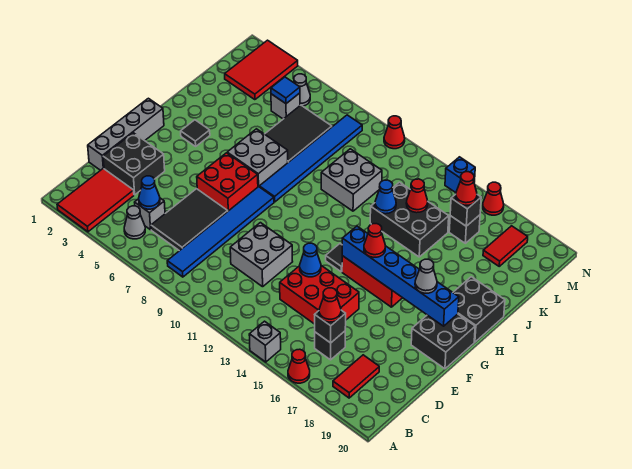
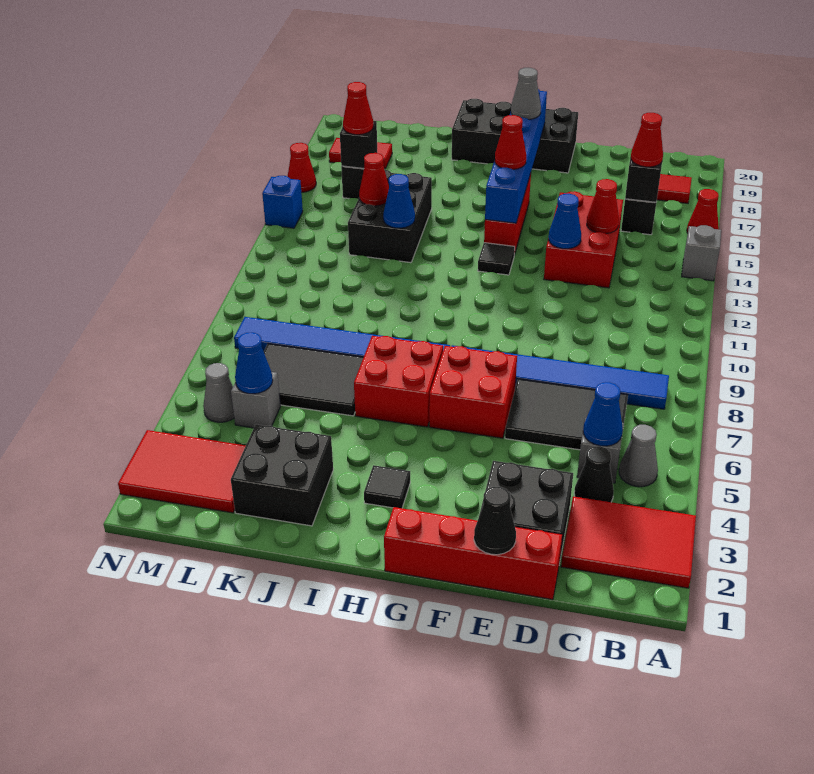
none -> black cone C4 level 1
grey brick D1:G1 level 1 -> red brick D1:G1 level 1
grey brick D10:E11 level 1 -> none
none -> black cone E1 level 2
grey brick H6:I7 level 1 -> red brick H6:I7 level 1
none -> black brick J2:K3 level 1
grey brick J10:K11 level 1 -> none
blue tile L5 level 2 -> blue cone L5 level 2
red cone N10 level 1 -> red cone D14 level 2

